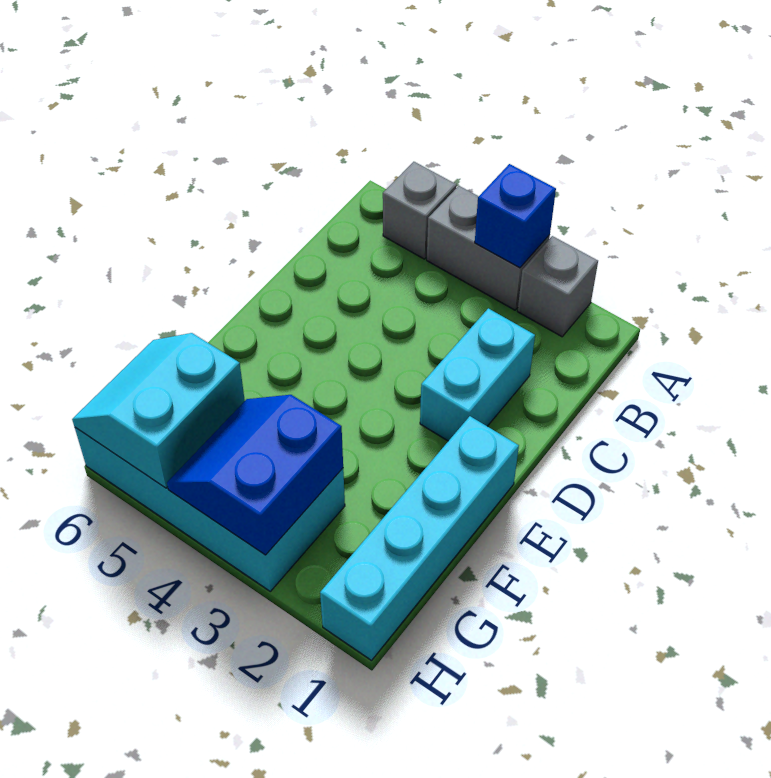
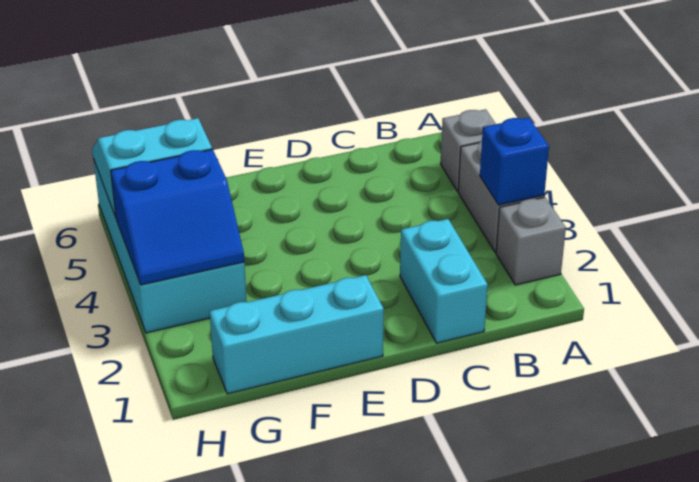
cyan brick C2:D2 level 1 -> cyan brick C1:C2 level 1
cyan brick E1:H1 level 1 -> cyan brick E1:G1 level 1
blue slope G3:H4 level 2 top 3 -> blue slope G3:H4 level 2 top 4

